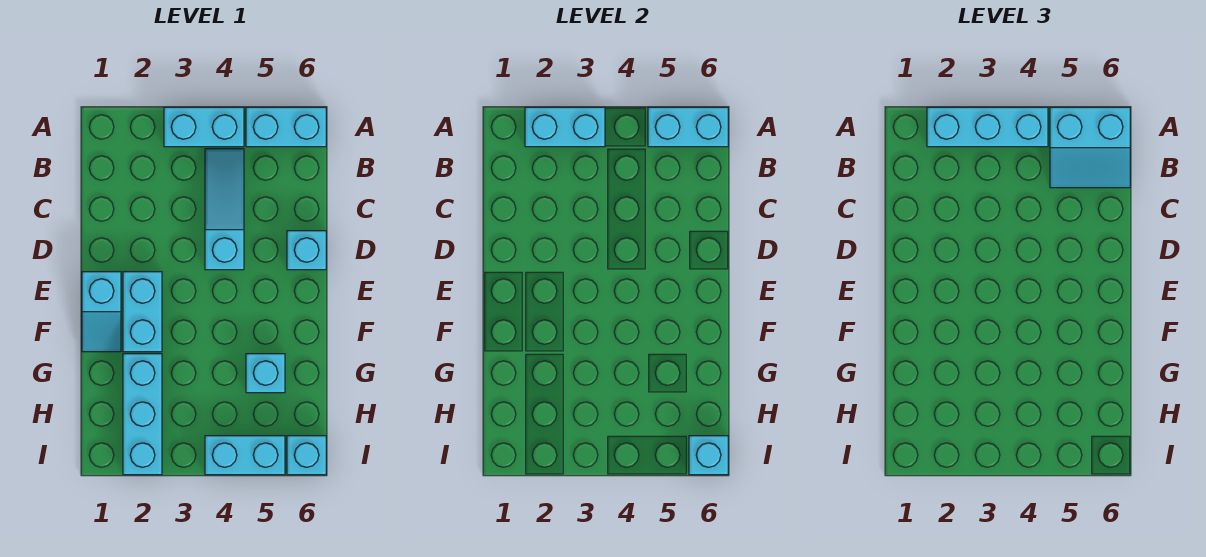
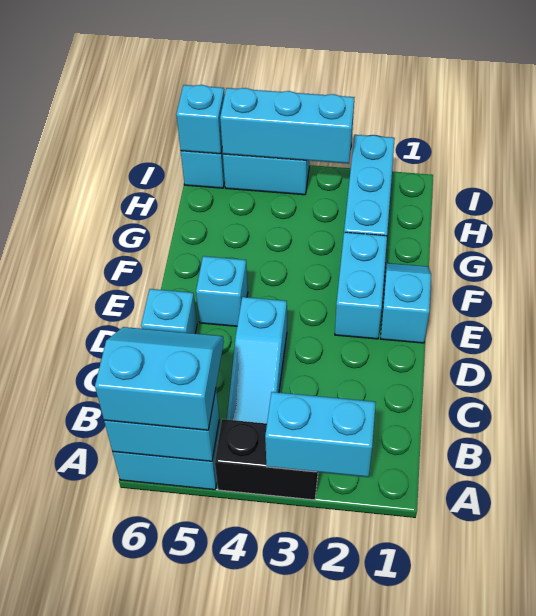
cyan brick A2:A4 level 3 -> cyan brick I3:I5 level 2
cyan brick A3:A4 level 1 -> black brick A3:A4 level 1
cyan brick G5 level 1 -> cyan brick E5 level 1

